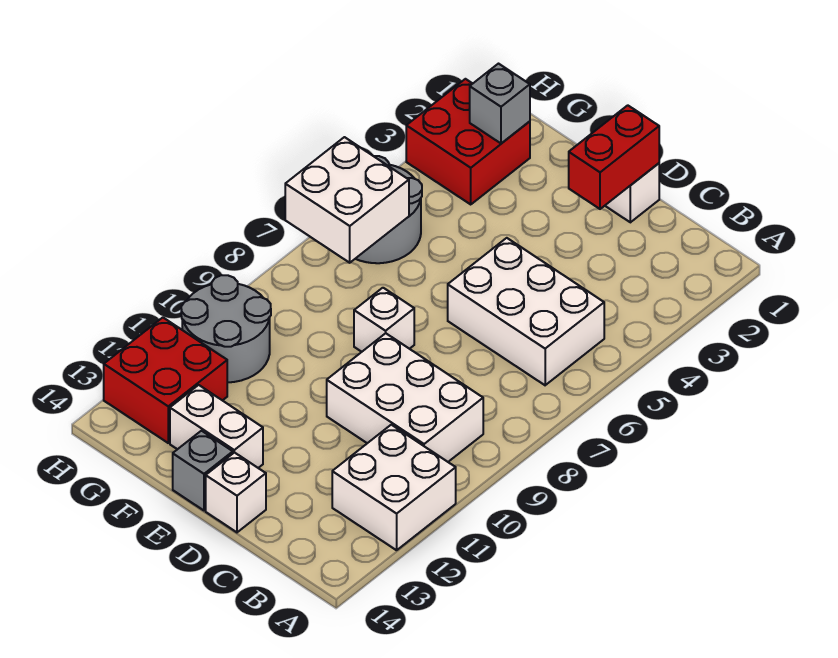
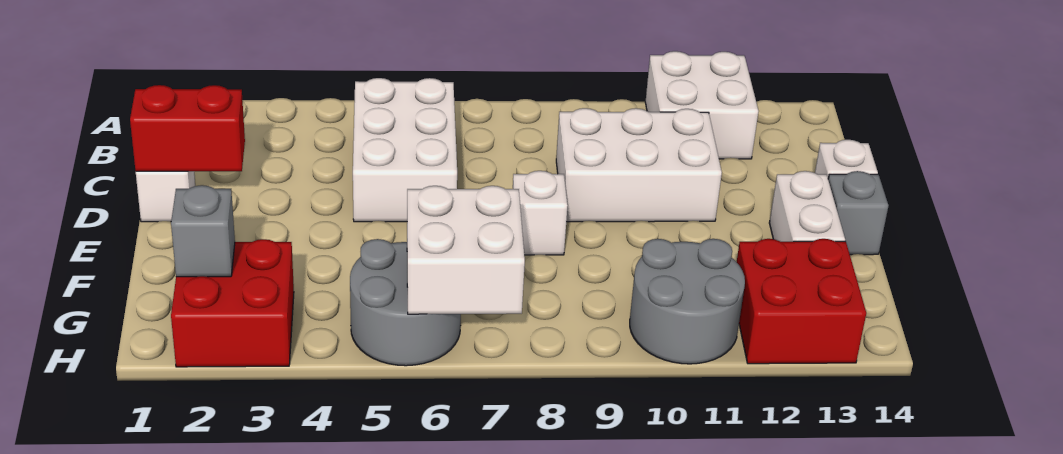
white brick B9:D10 level 1 -> white brick C9:D11 level 1

